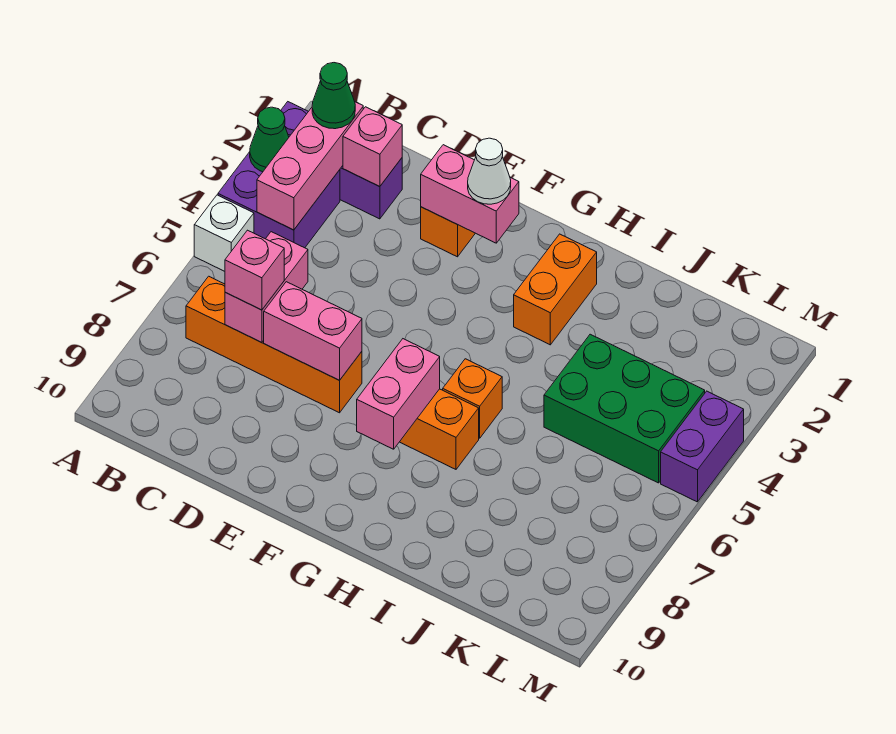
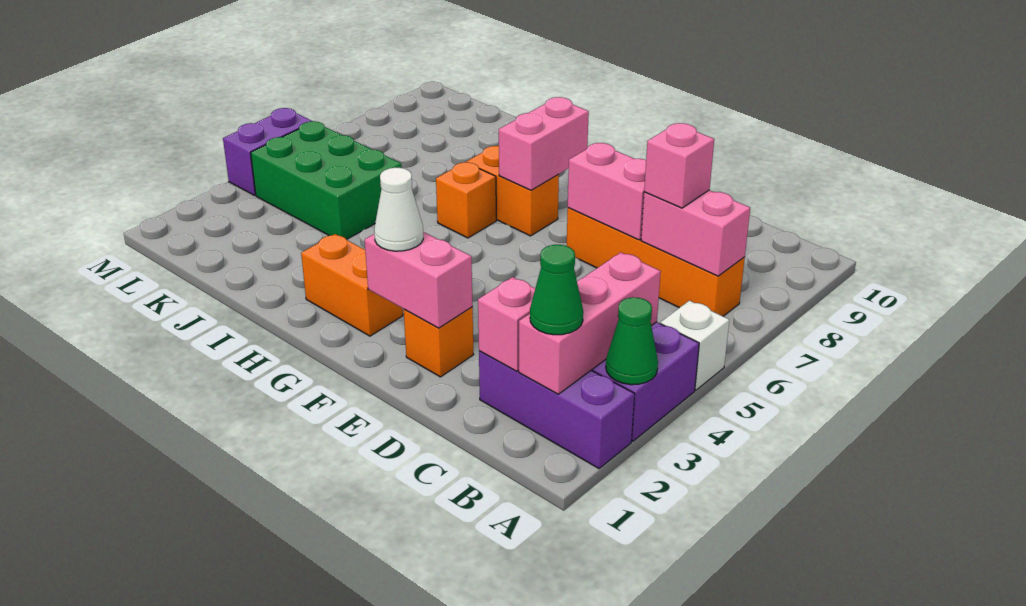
pink brick C6:C7 level 2 -> pink brick B7:C7 level 2
orange brick H2:H3 level 1 -> orange brick G2:H2 level 1

